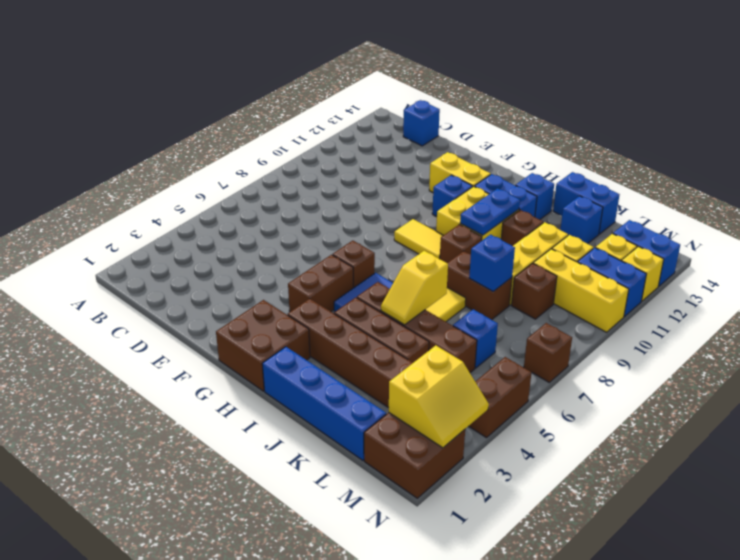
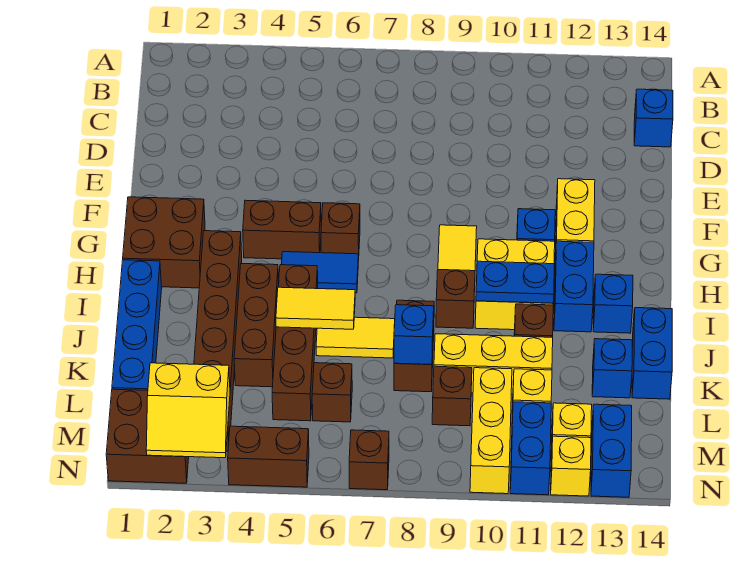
yellow slope J5:J6 level 2 top 6 -> yellow tile J5:J6 level 2
blue brick L6 level 1 -> brown brick L6 level 1

